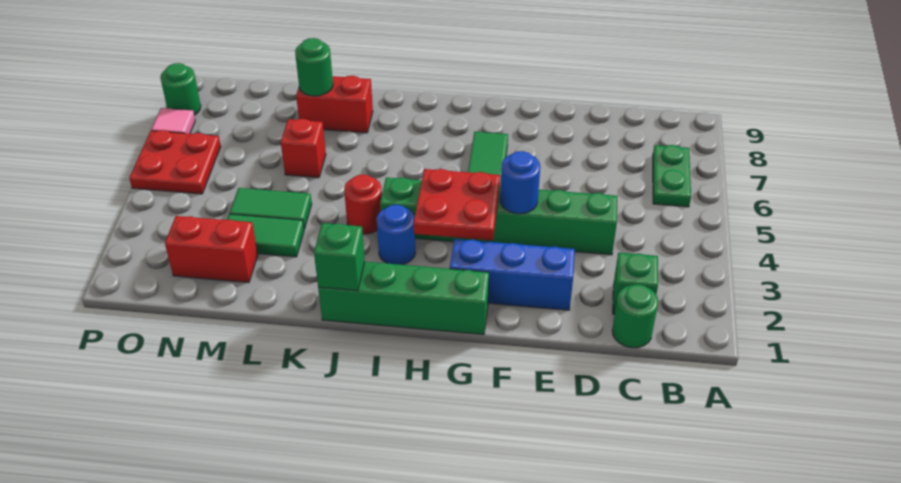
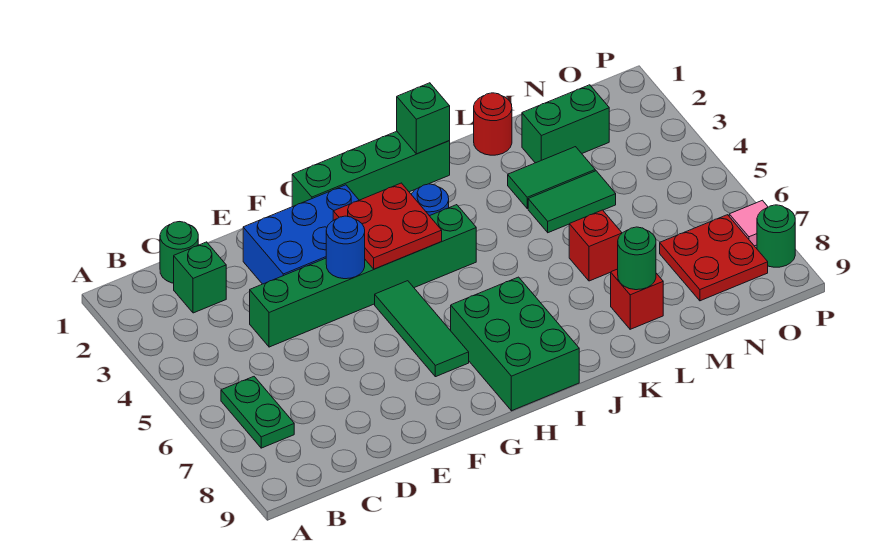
blue brick E2:G2 level 1 -> blue brick E2:G3 level 1
none -> green brick H7:I9 level 1
red round brick J4 level 1 -> red round brick L1 level 1
red brick K8:L8 level 1 -> red brick L8 level 1
red brick M2:N2 level 1 -> green brick M2:N2 level 1
red plate O5:P6 level 1 -> red plate N7:O8 level 1

